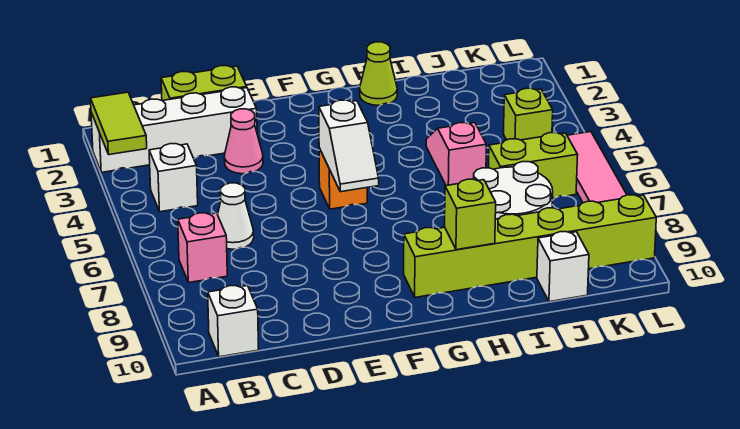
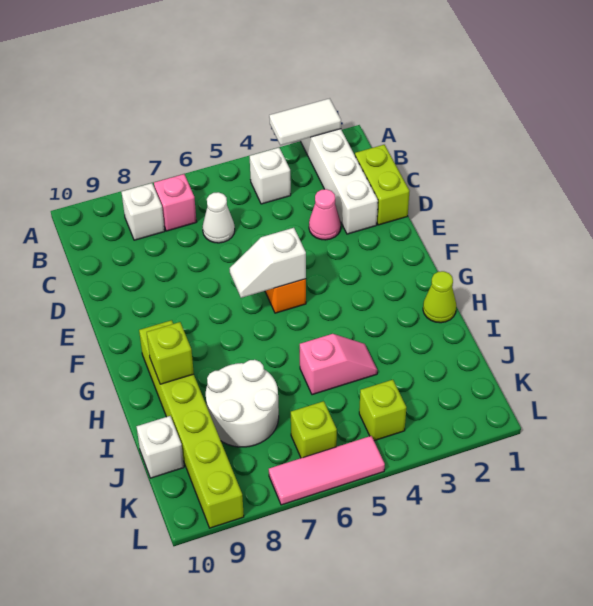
lime tile A2:A3 level 2 -> white tile A2:A3 level 2
white brick B10 level 1 -> white brick B8 level 1
lime brick J6:K6 level 1 -> lime brick K6 level 1

